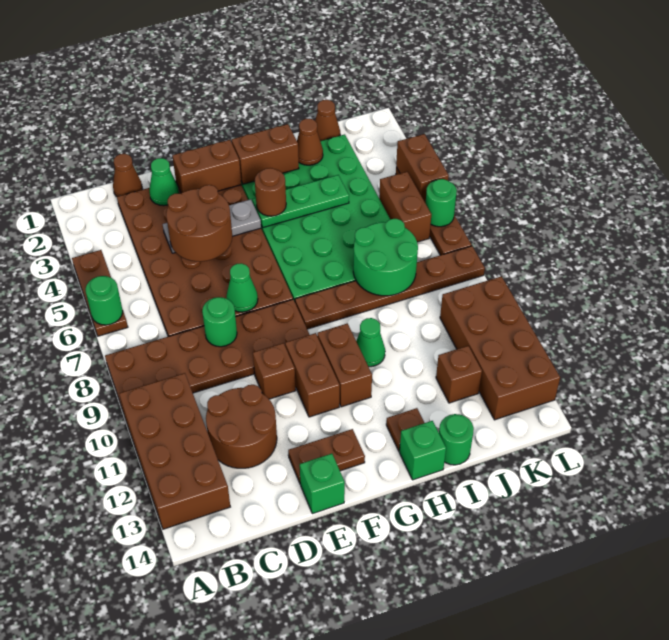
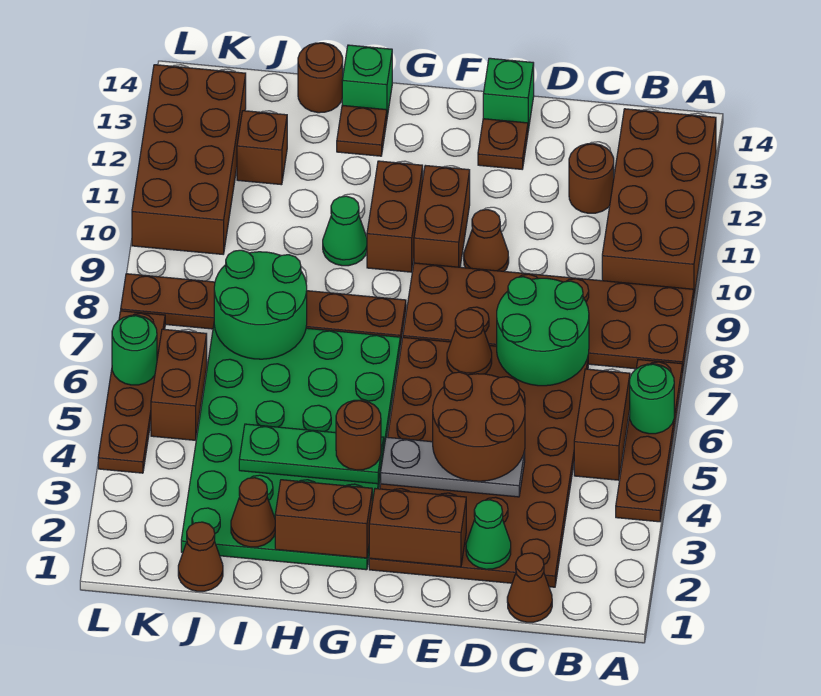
brown plate A4:A6 level 1 -> brown plate A4:A7 level 1
brown round brick C11:D12 level 1 -> brown round brick C12 level 1
green round brick D8 level 2 -> green round brick C7:D8 level 2
green cone E7 level 2 -> brown cone E7 level 2
brown brick E10 level 1 -> brown cone E10 level 1
brown plate E13:F13 level 1 -> brown plate E13 level 1
green round brick I14 level 1 -> brown round brick I14 level 1
brown brick L4:L5 level 2 -> brown brick B5:B6 level 1

